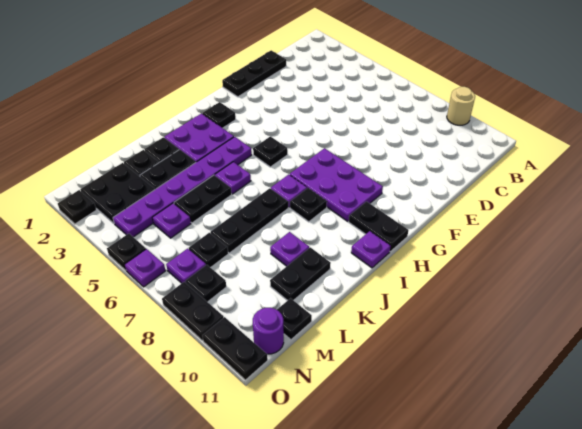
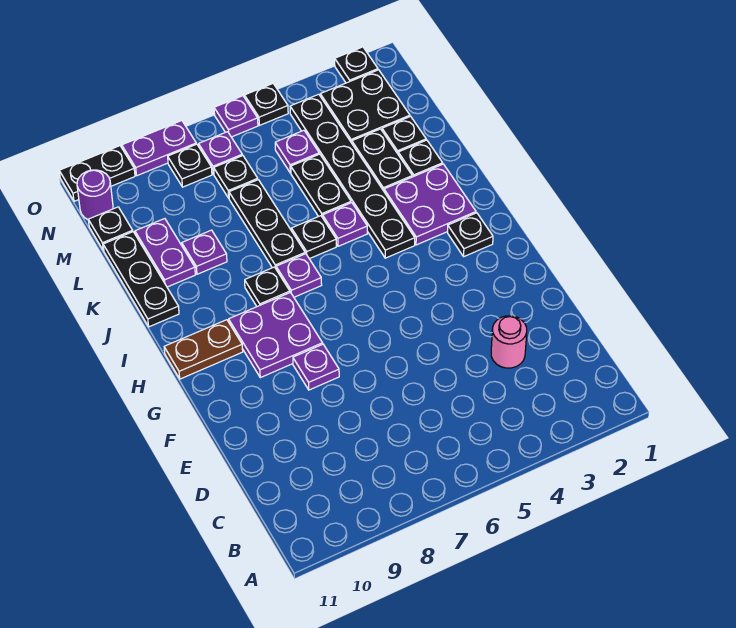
tan round brick A9 level 1 -> none
black plate D1:F1 level 1 -> black plate J11:L11 level 1
none -> pink round brick D3 level 1
purple plate G7:H9 level 1 -> purple plate G8:H9 level 1
black plate H5 level 1 -> black plate J6 level 1
black plate H10:H11 level 1 -> brown plate H10:H11 level 1
purple plate I4:N4 level 1 -> black plate I4:N4 level 1
purple plate I11 level 1 -> purple plate F8 level 1
black plate K10:L10 level 1 -> purple plate K10:L10 level 1
black plate O8:O9 level 1 -> purple plate O8:O9 level 1

